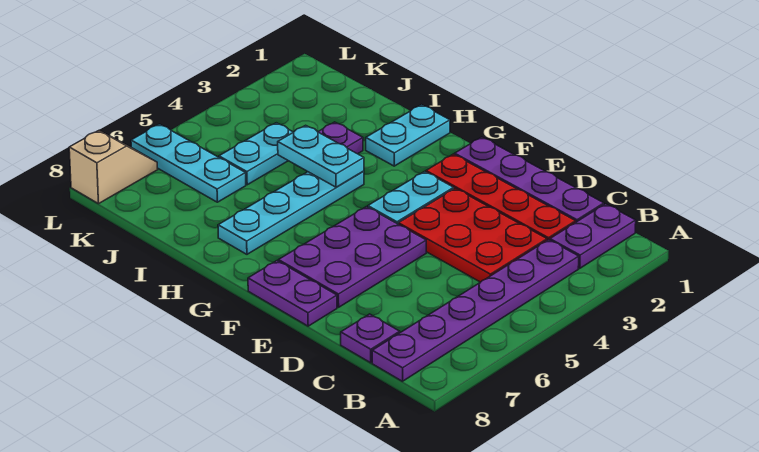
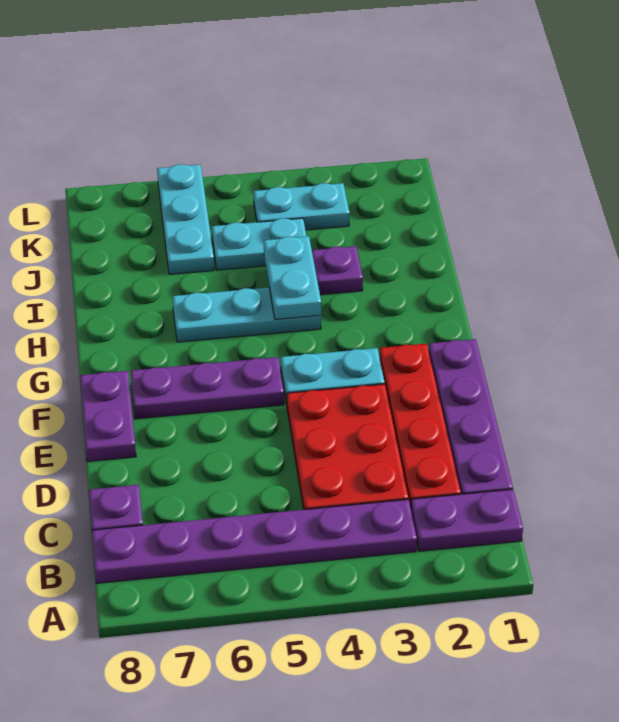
purple plate E5:F7 level 1 -> purple plate F5:F7 level 1
cyan plate H1:H2 level 1 -> cyan plate K3:K4 level 1
cyan plate H4:H7 level 1 -> cyan plate H4:H6 level 1
tan slope L7:L8 level 1 top 8 -> none

